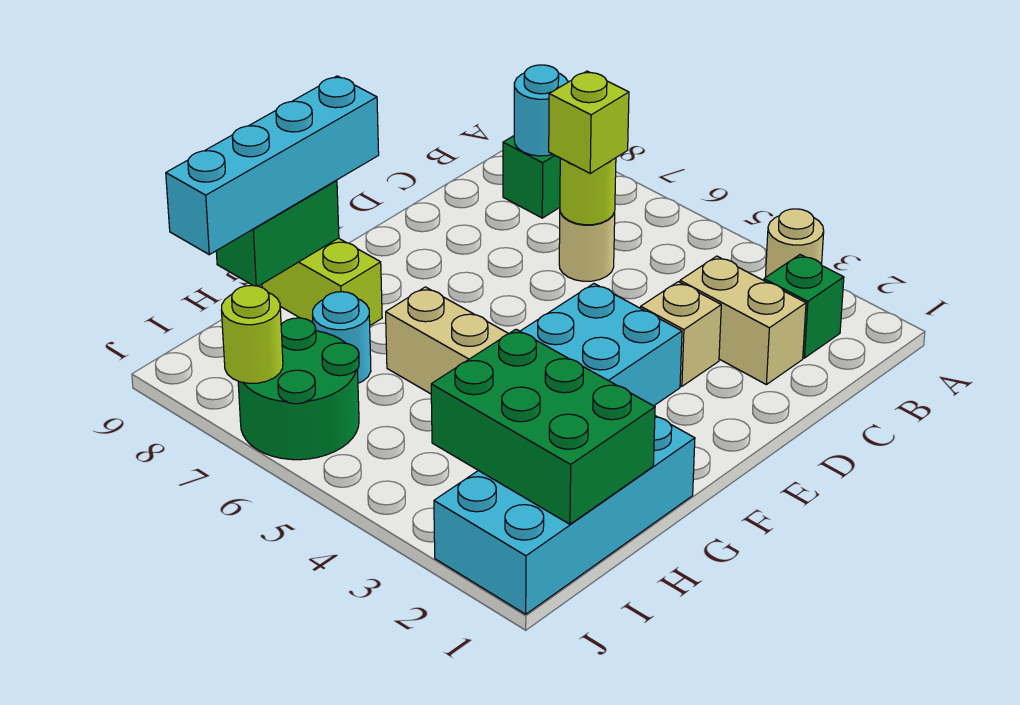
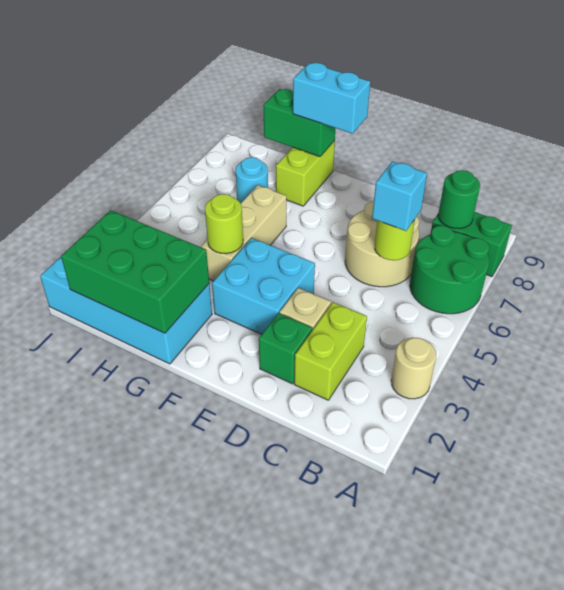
green brick B2 level 1 -> green brick D2 level 1
cyan round brick B8 level 2 -> green round brick B8 level 2
tan brick C2:C3 level 1 -> lime brick C2:C3 level 1
tan round brick C6 level 1 -> tan round brick C6:D7 level 1
lime brick C6 level 3 -> cyan brick C6 level 3
cyan brick F9:I9 level 3 -> cyan brick F9:G9 level 3
green brick H1:I3 level 2 -> green brick G1:I2 level 2
green round brick I6:J7 level 1 -> green round brick A6:B7 level 1
lime round brick J7 level 2 -> lime round brick G4 level 2

